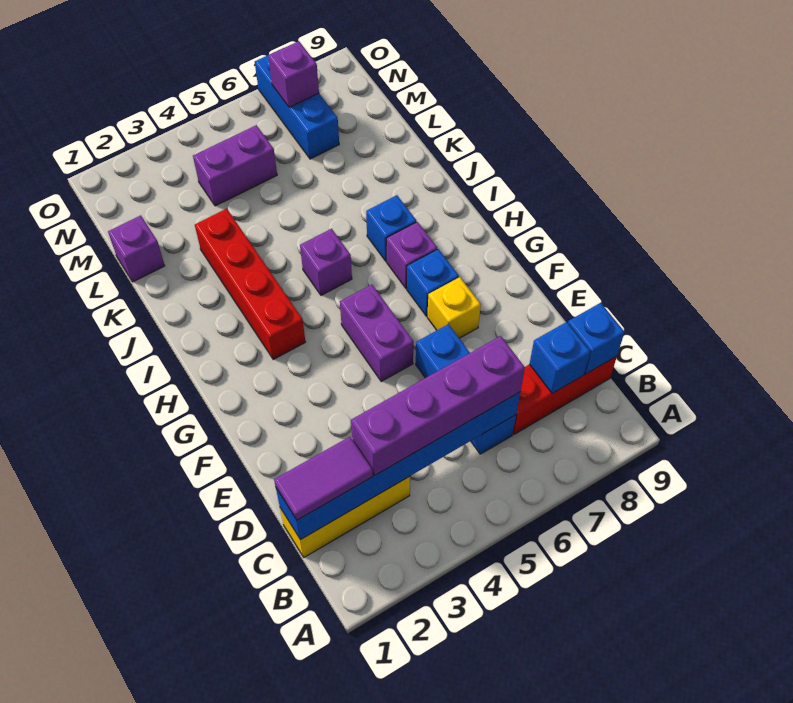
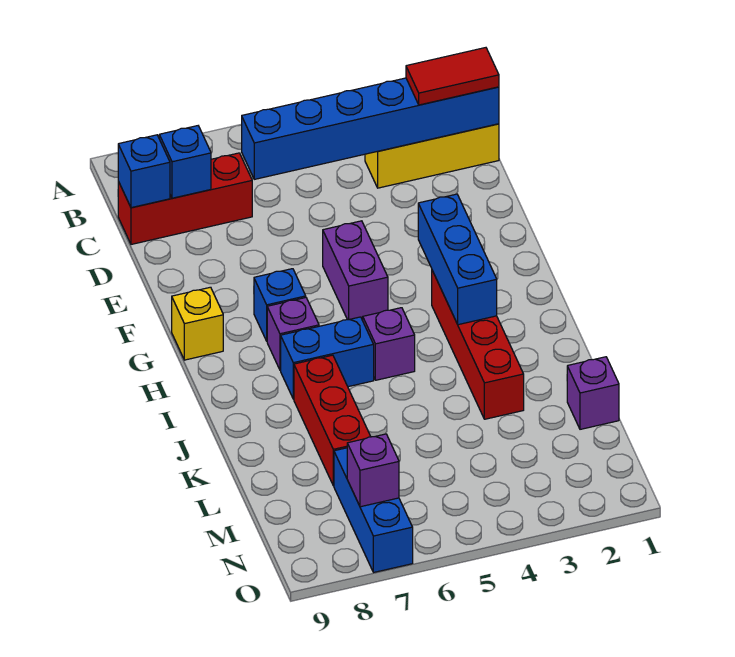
purple tile C1:C2 level 3 -> red tile C1:C2 level 3
purple brick C3:C6 level 3 -> none
blue brick C6:E6 level 1 -> blue brick G3:I3 level 2
yellow brick F7 level 1 -> yellow brick G9 level 1
blue brick I7 level 1 -> blue brick I6:I7 level 1
none -> red brick J7:L7 level 1
purple brick M4:M5 level 1 -> none

